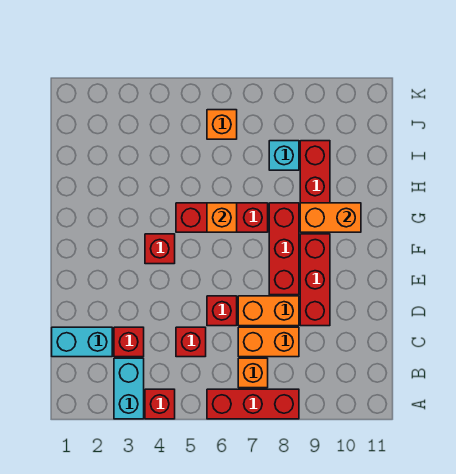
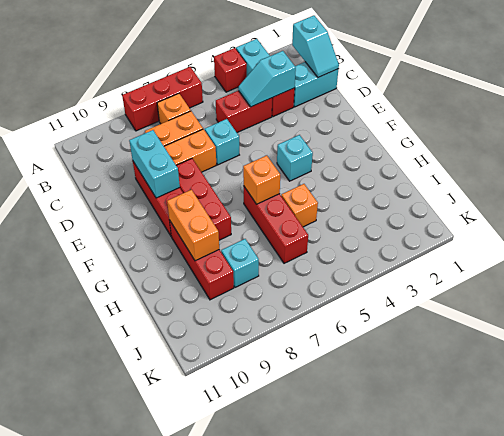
none -> cyan slope B1:C1 level 2 top B
none -> cyan slope C3:C4 level 2 top 3
red brick C5 level 1 -> red brick C4:C5 level 1
red brick D6 level 1 -> cyan brick D6 level 1
none -> cyan brick D9:E9 level 2
red brick F4 level 1 -> cyan brick F4 level 1
red brick G5:G7 level 1 -> red brick G6:I6 level 1
orange brick G9:G10 level 2 -> orange brick G9:H9 level 2
orange brick J6 level 1 -> orange brick H5 level 1

